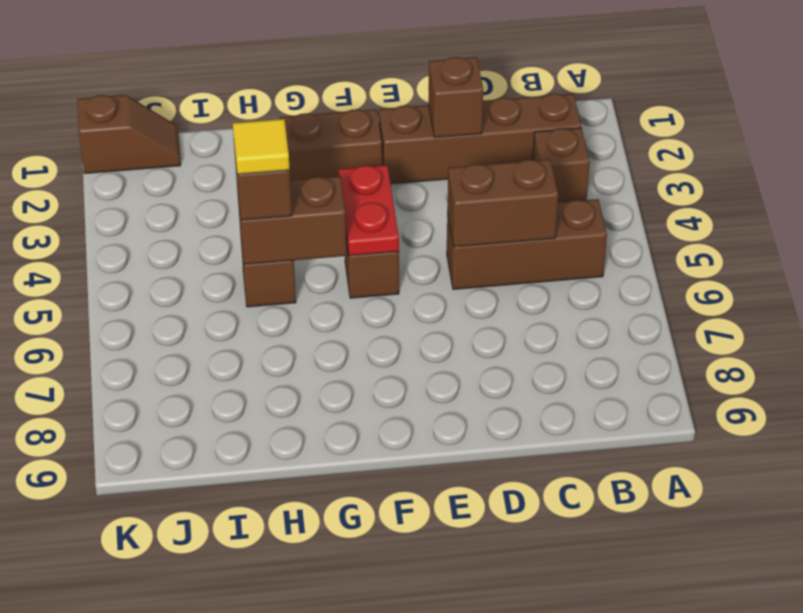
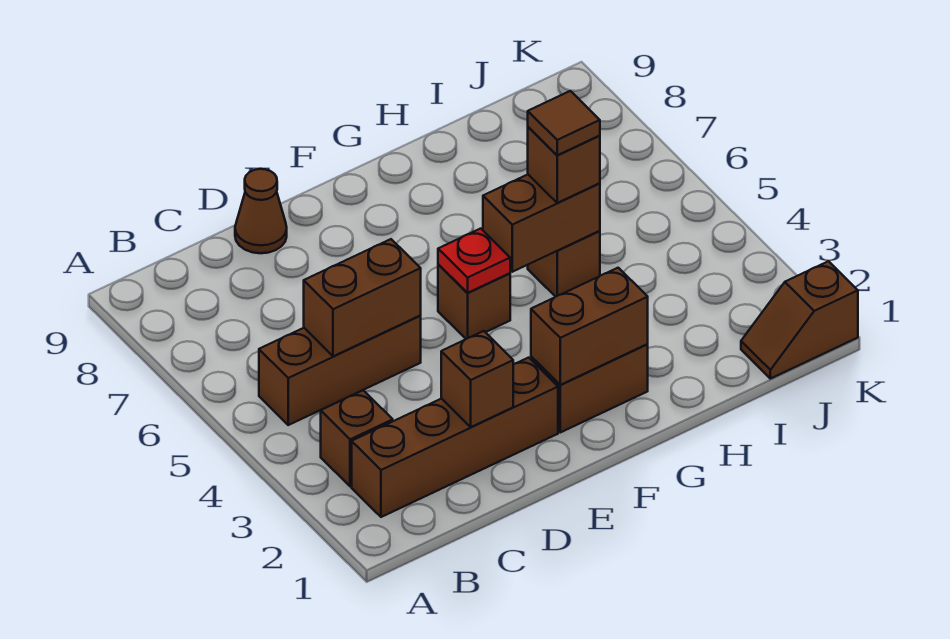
none -> brown cone D9 level 1
none -> brown brick F2:G2 level 2
red plate F4:F5 level 2 -> red plate F5 level 2
yellow tile H5 level 4 -> brown tile H5 level 4

